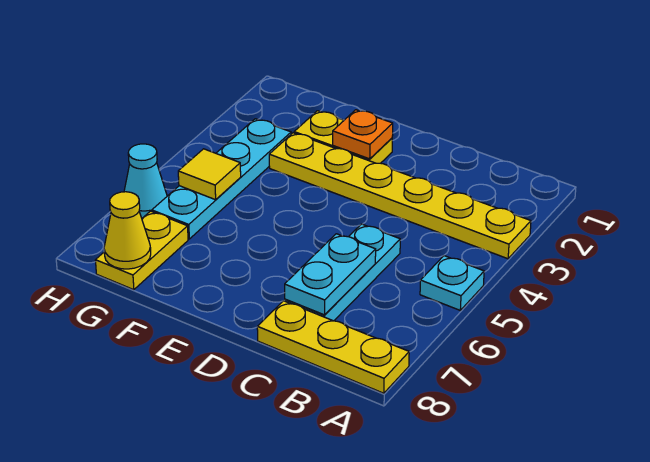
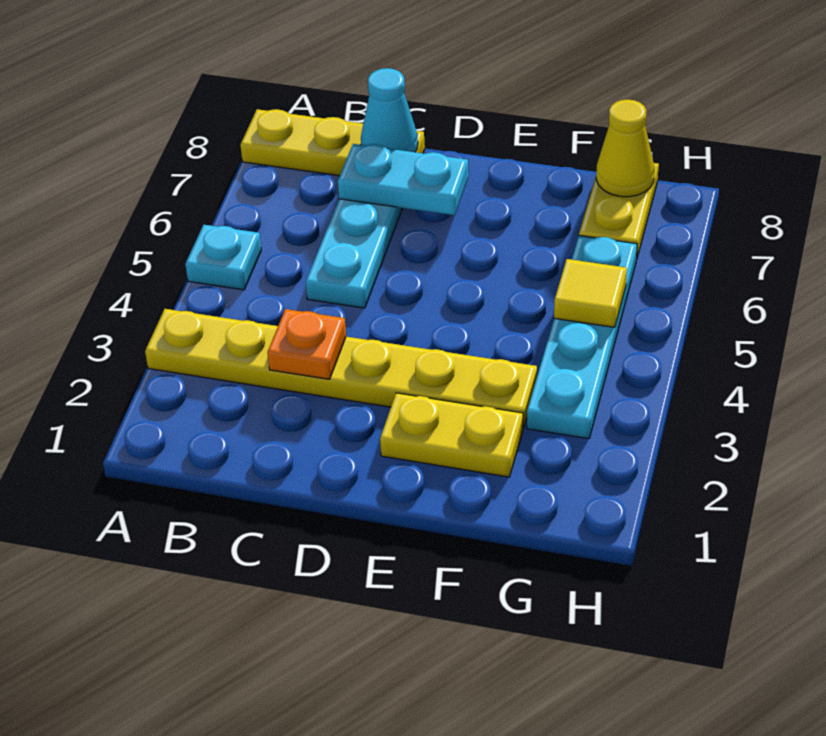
cyan plate C6:C7 level 2 -> cyan plate C7:D7 level 2
orange plate E2 level 2 -> orange plate C3 level 2
cyan cone H6 level 1 -> cyan cone C8 level 2

